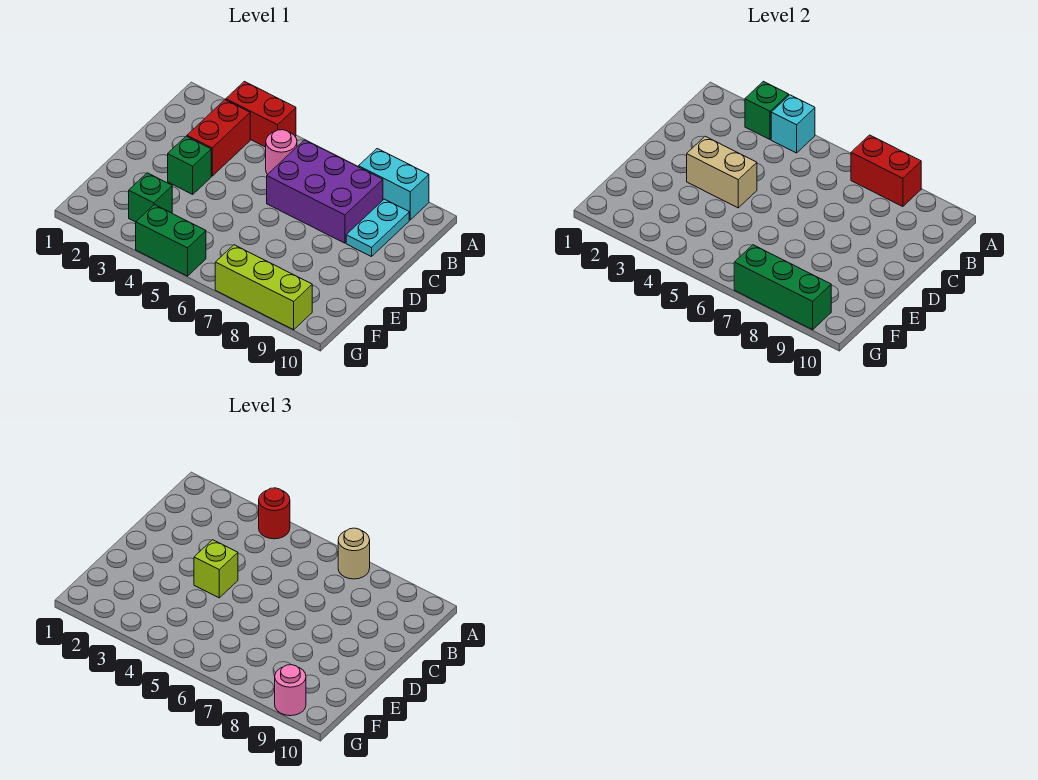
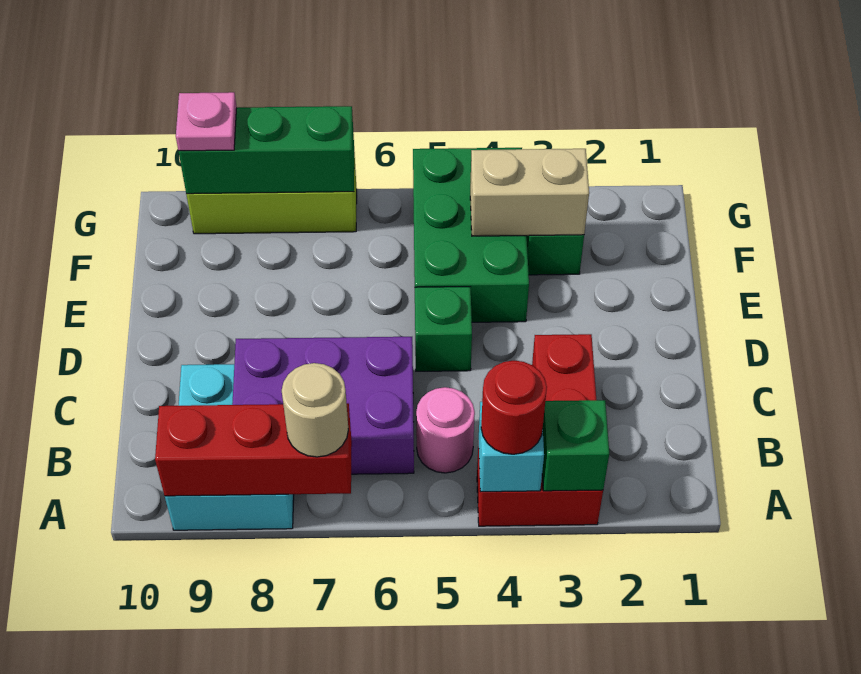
red brick A7:A8 level 2 -> red brick A7:A9 level 2
green brick D3 level 1 -> green brick D5 level 1
tan brick D3:D4 level 2 -> tan brick F3:F4 level 2
lime brick D4 level 3 -> none
green brick G4:G5 level 1 -> green brick E4:G5 level 1
pink round brick G9 level 3 -> pink plate G9 level 3

